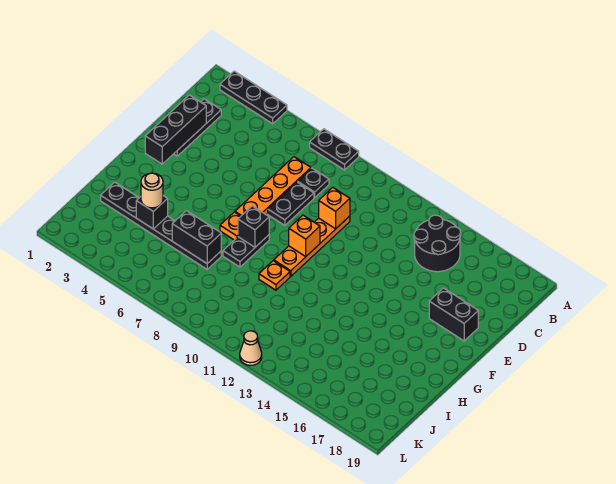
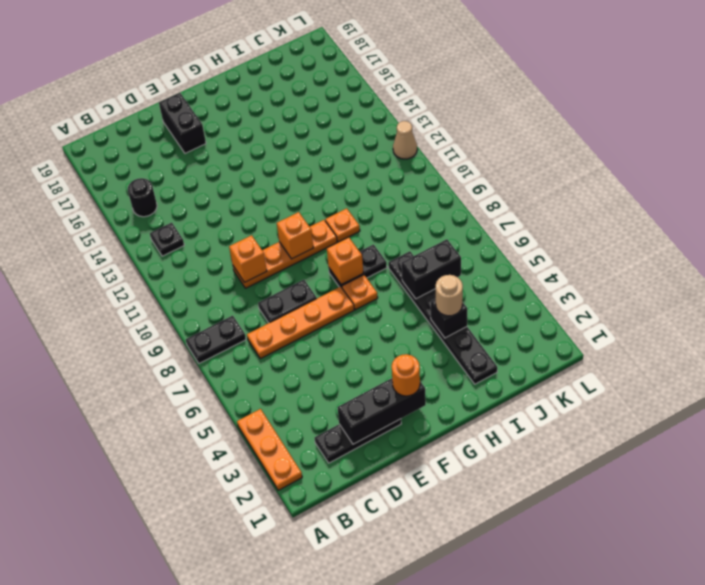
black plate A2:A4 level 1 -> orange plate A2:A4 level 1
black plate A7:A8 level 1 -> black plate A8:B8 level 1
black round brick B14:C15 level 1 -> black round brick B15 level 1
black plate C8 level 1 -> black plate B13 level 1
none -> orange round brick F2 level 3
black brick G8 level 2 -> orange brick G8 level 2
black brick I6:I7 level 2 -> black brick I6:J6 level 2

